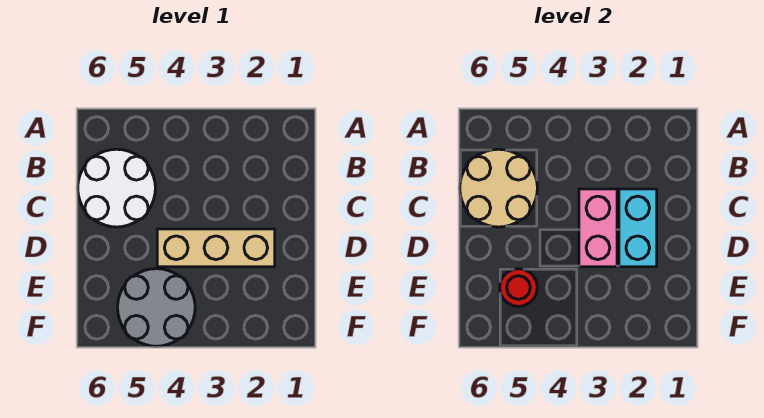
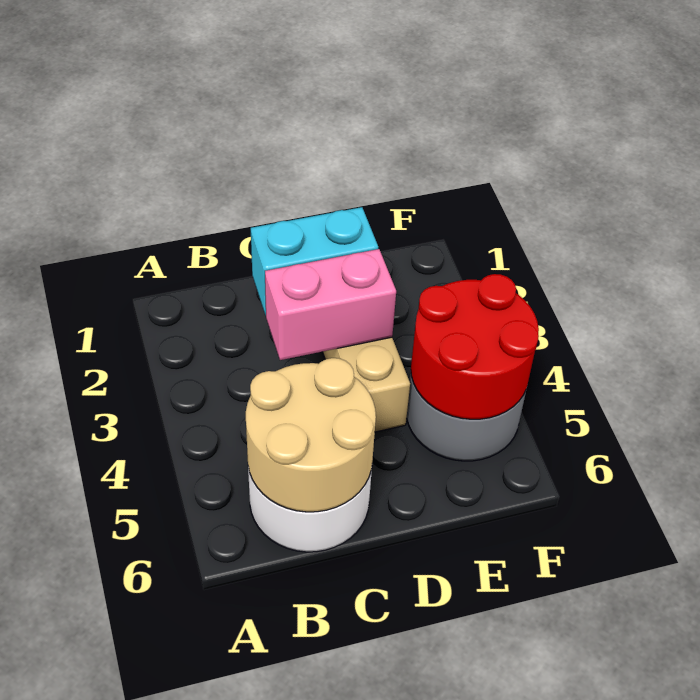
red round brick E5 level 2 -> red round brick E4:F5 level 2

